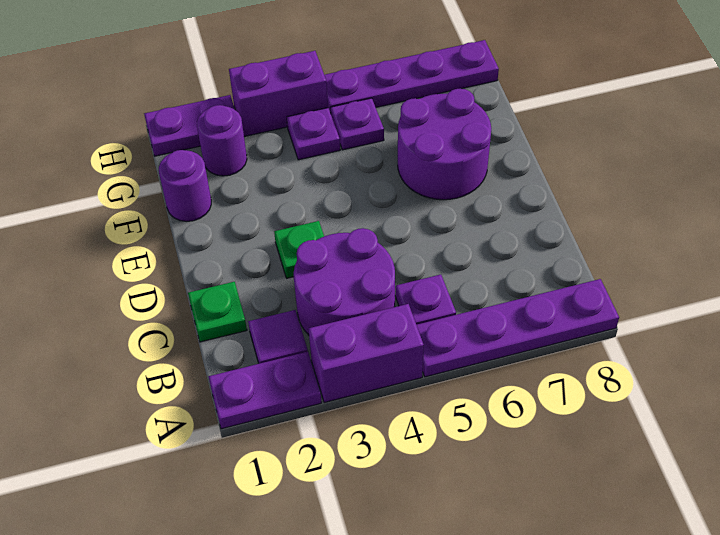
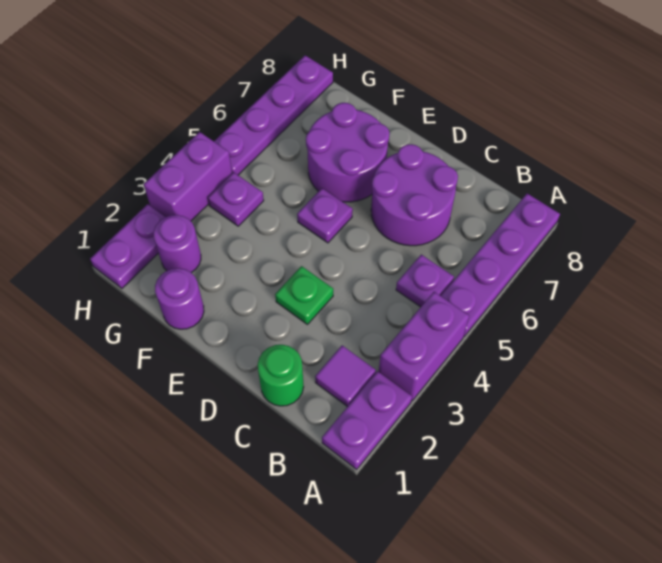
purple round brick B3:C4 level 1 -> purple round brick C6:D7 level 1
green plate C1 level 1 -> green round brick C1 level 1
purple plate G5 level 1 -> purple plate E5 level 1

